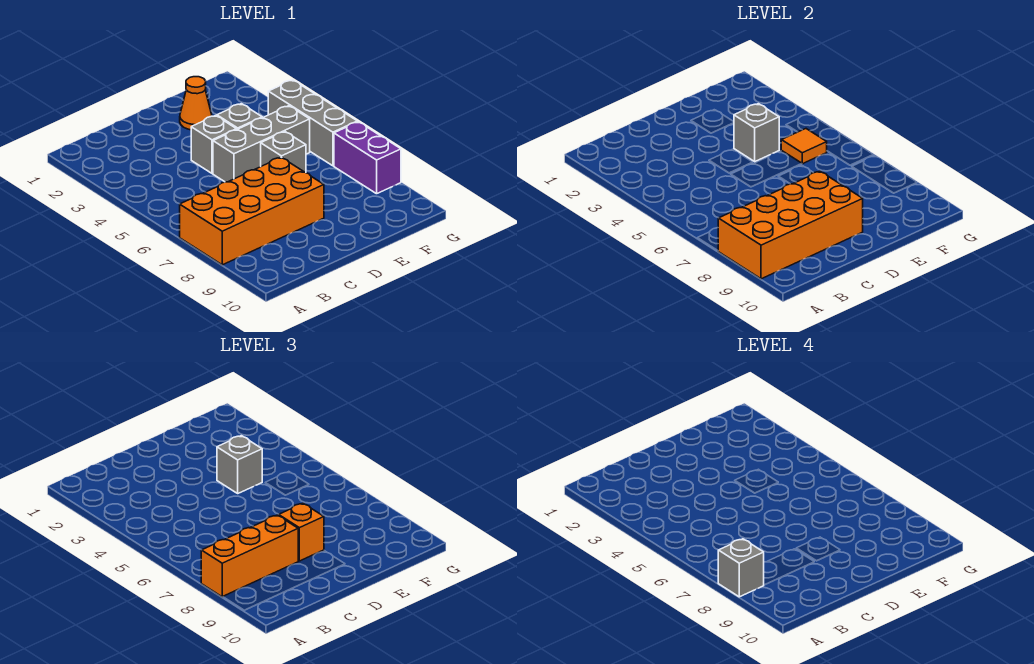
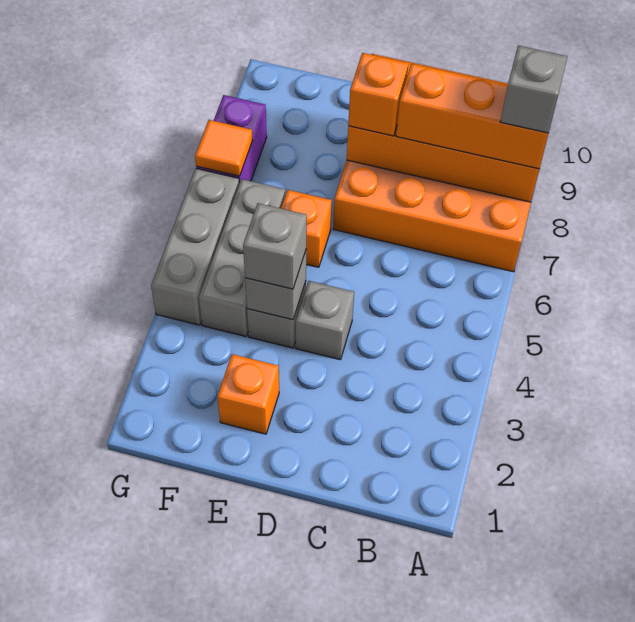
grey brick D5:F5 level 1 -> grey brick F4:F6 level 1
orange cone E2 level 1 -> orange brick E2 level 1
grey brick E6 level 1 -> orange brick E6 level 1
orange tile F5 level 2 -> orange tile G7 level 2

